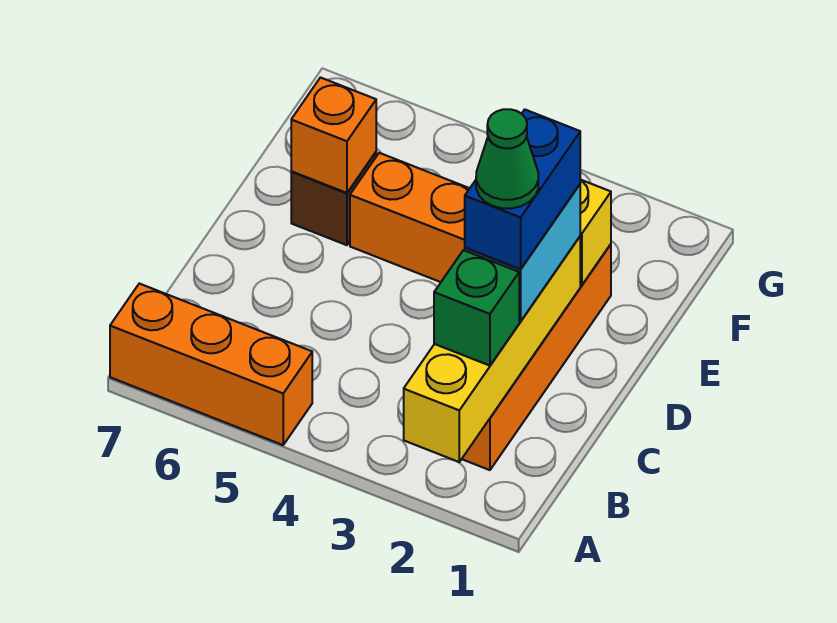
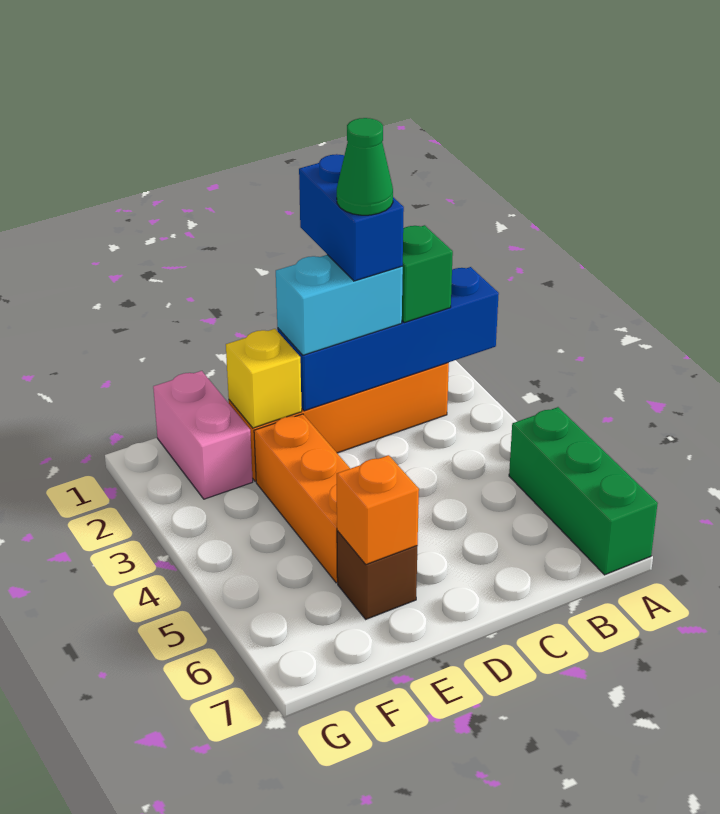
yellow brick A2:D2 level 2 -> blue brick A2:D2 level 2
orange brick A5:A7 level 1 -> green brick A5:A7 level 1
blue brick C2:D2 level 4 -> blue brick C1:C2 level 4
none -> pink brick F1:F2 level 1

